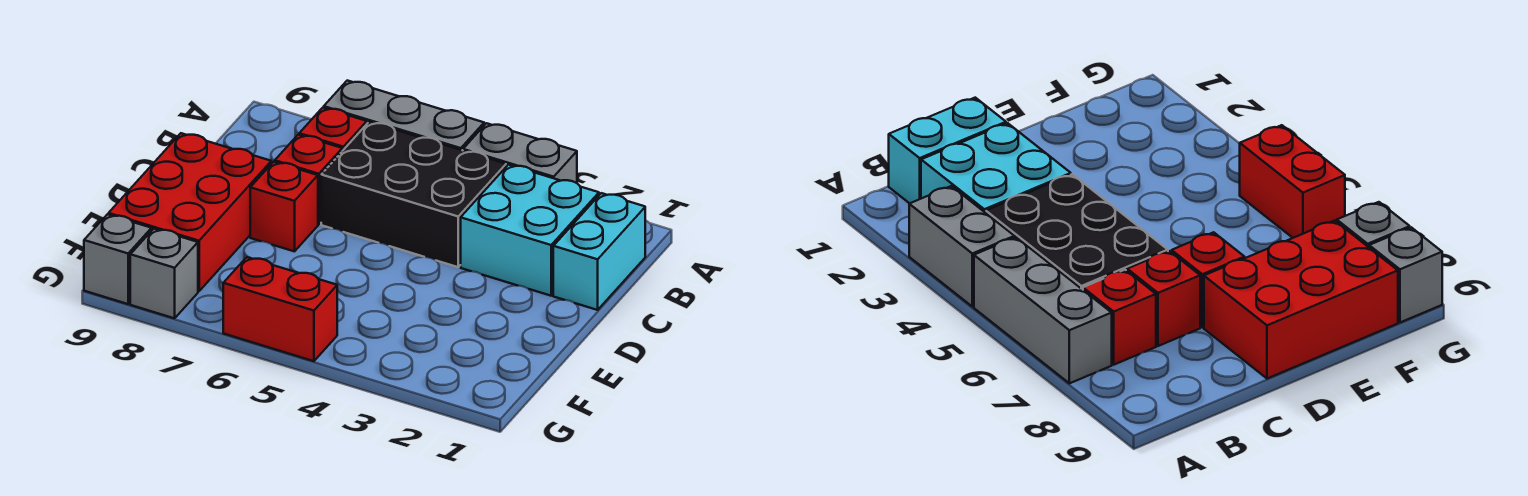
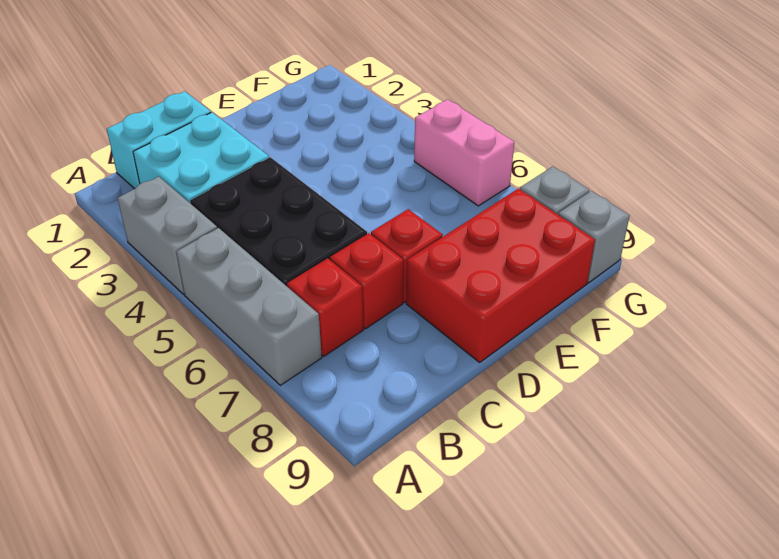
red brick G5:G6 level 1 -> pink brick G5:G6 level 1

